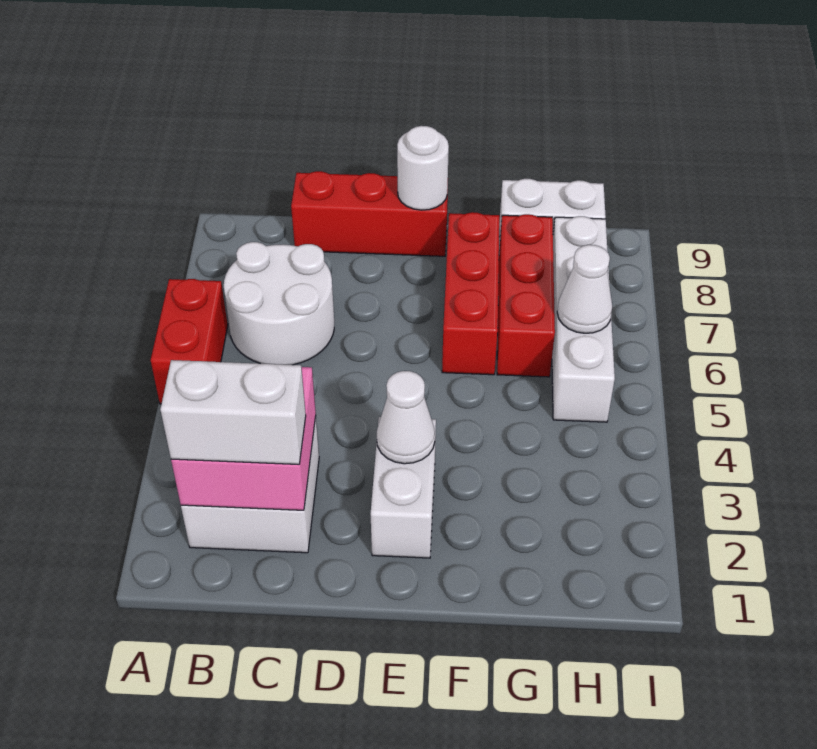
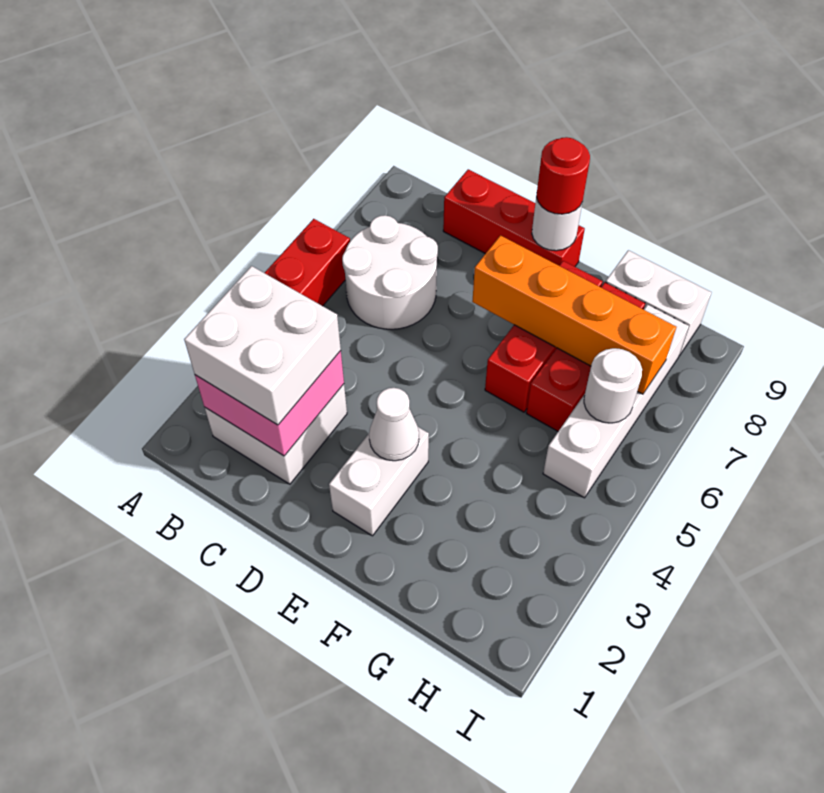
white brick B2:C2 level 3 -> white brick B2:C3 level 3
none -> orange brick E7:H7 level 2
none -> red round brick E9 level 3
white cone H6 level 2 -> white round brick H6 level 2

